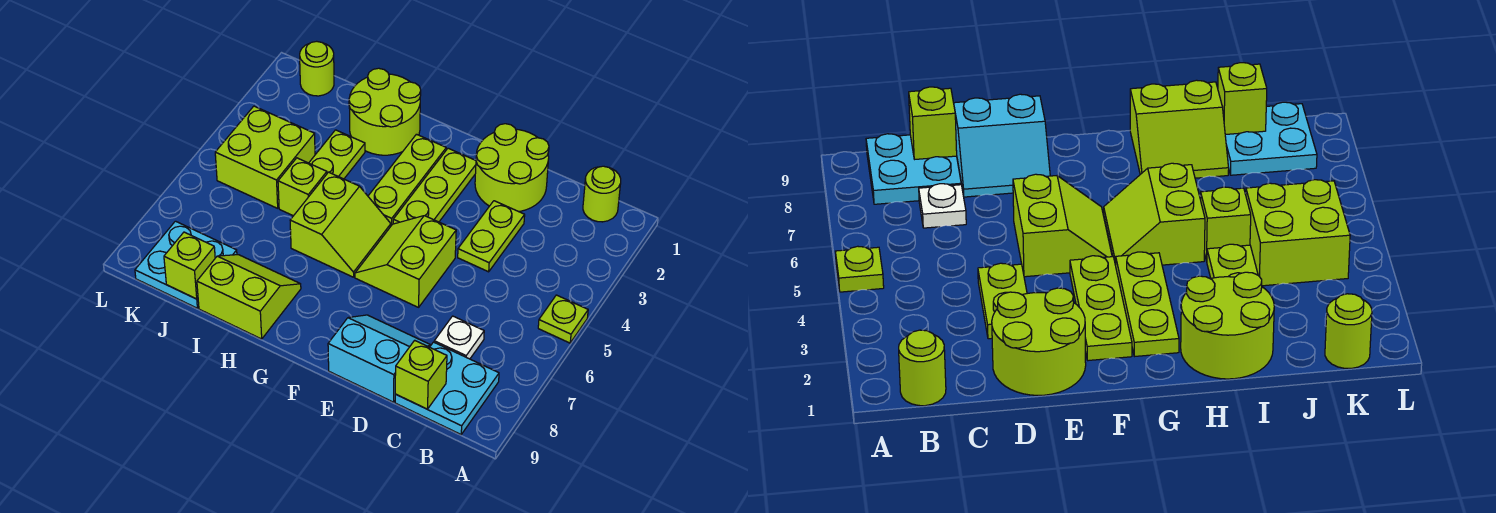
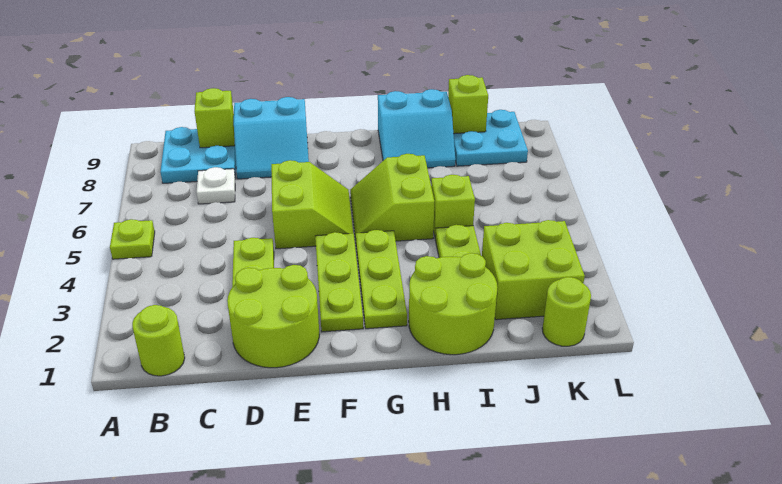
lime slope H8:I9 level 1 top 9 -> cyan slope H8:I9 level 1 top 9
lime brick J4:K5 level 1 -> lime brick J2:K3 level 1

